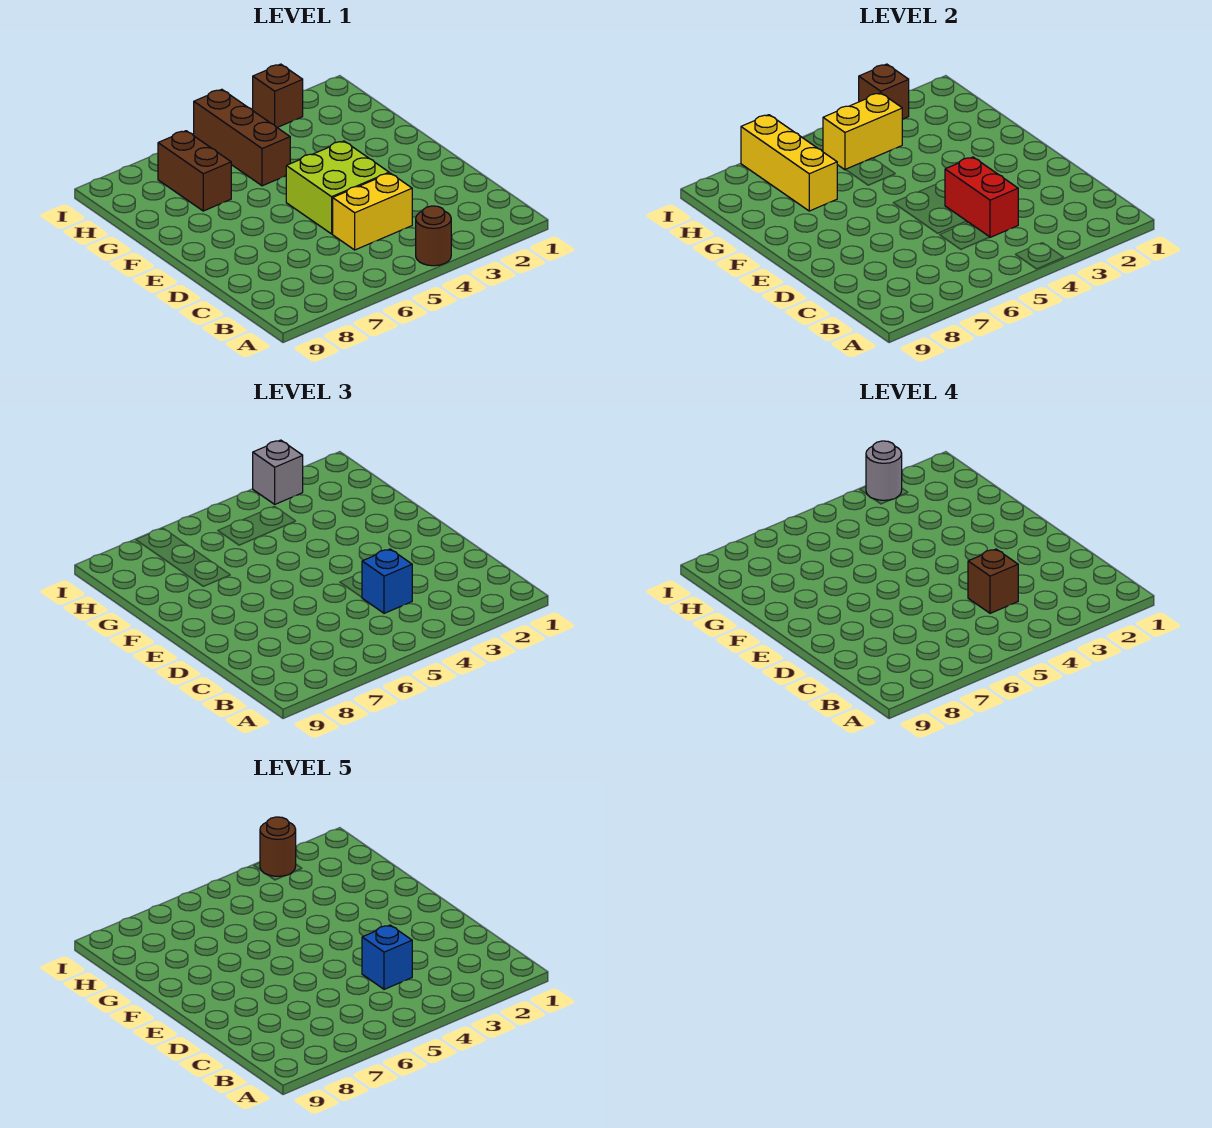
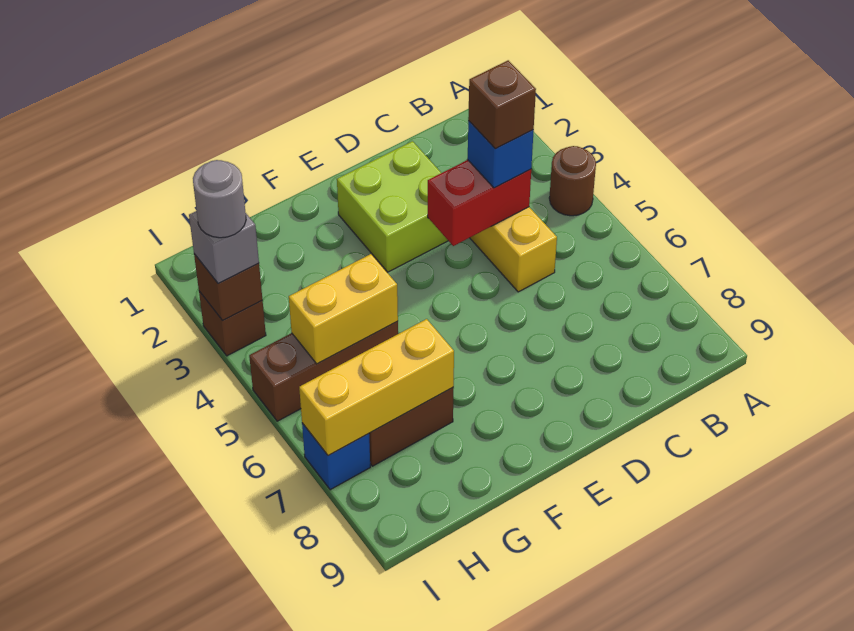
blue brick C4 level 5 -> blue brick I7 level 1
lime brick D4:E5 level 1 -> lime brick D2:E3 level 1
yellow brick H4:H5 level 2 -> yellow brick G5:H5 level 2
brown round brick I3 level 5 -> none

